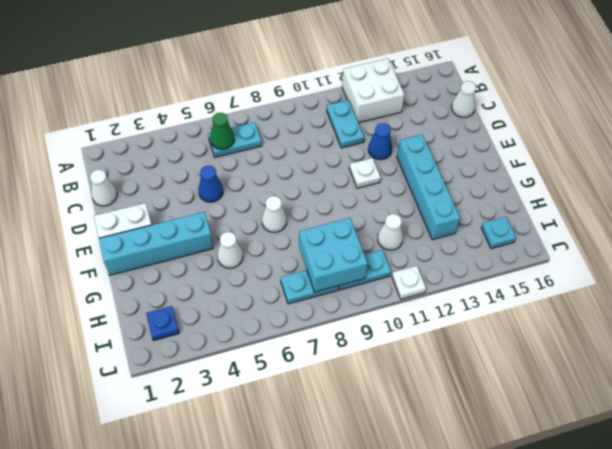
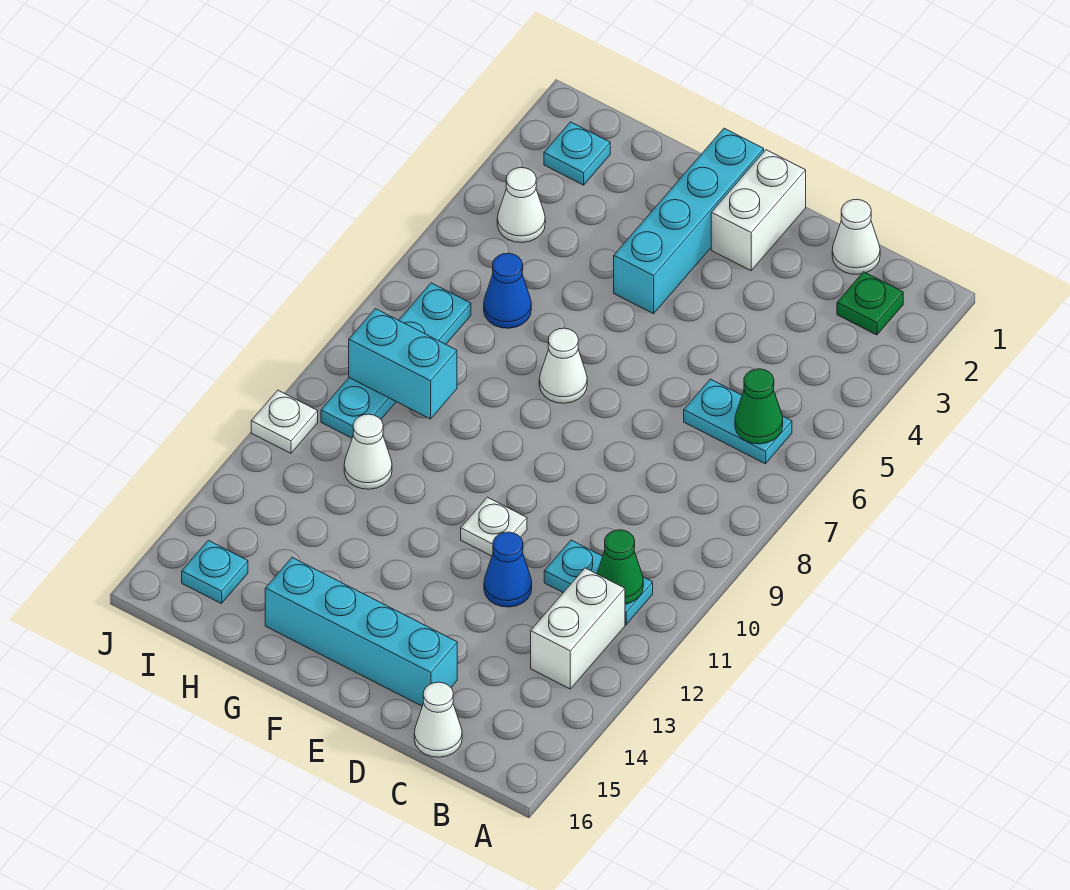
white brick A12:B13 level 1 -> white brick B12:B13 level 1
none -> green plate B2 level 1
cyan plate B6:B7 level 1 -> cyan plate B6:C6 level 1
none -> green cone B11 level 2
blue cone D5 level 1 -> blue cone H6 level 1
cyan brick E13:H13 level 1 -> cyan brick D15:G15 level 1
white cone G5 level 1 -> white cone I4 level 1
cyan brick H8:I9 level 2 -> cyan brick H9:I9 level 2
blue plate I2 level 1 -> cyan plate I2 level 1

